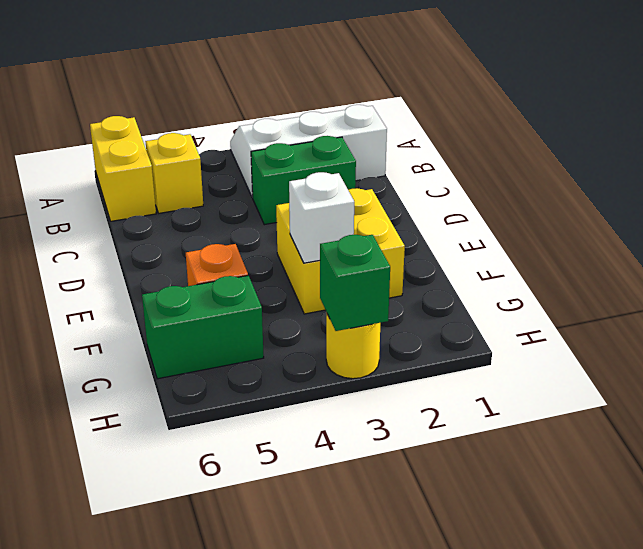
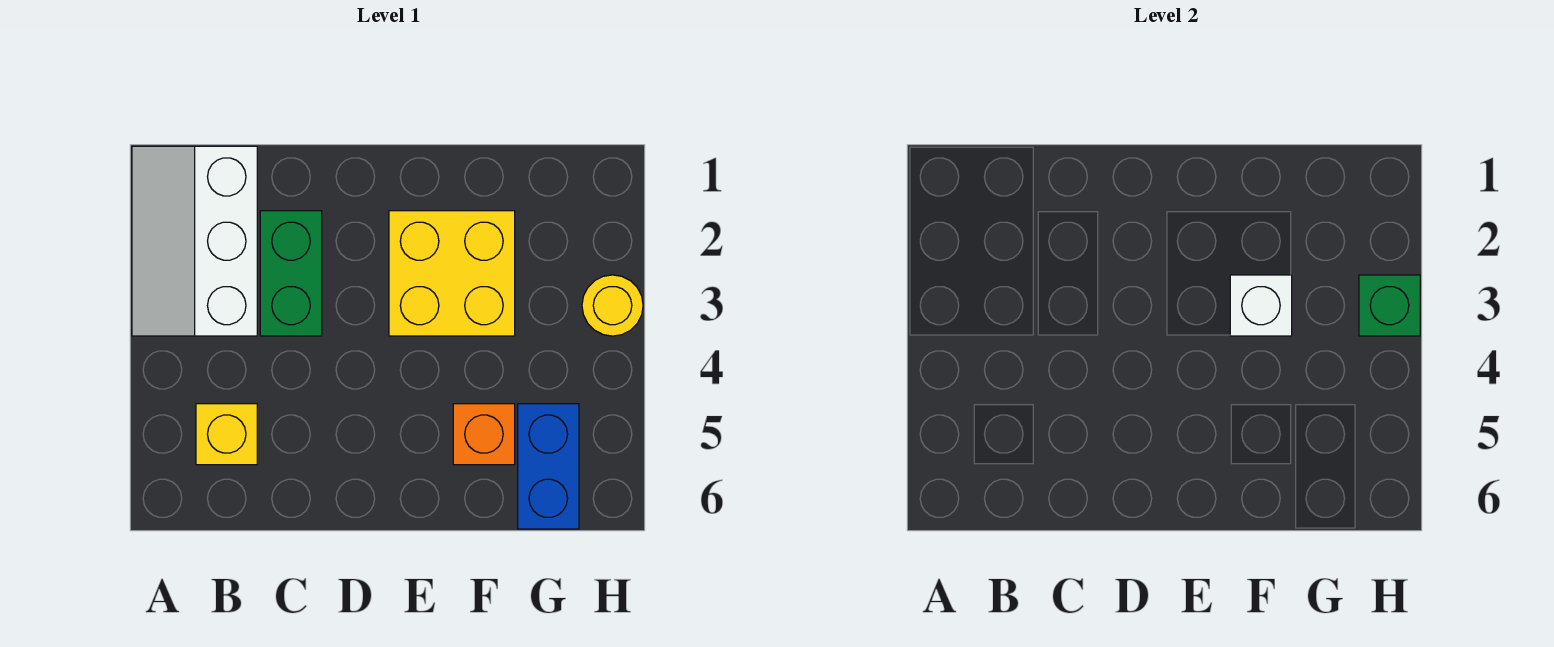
yellow brick A6:B6 level 1 -> none
green brick G5:G6 level 1 -> blue brick G5:G6 level 1

